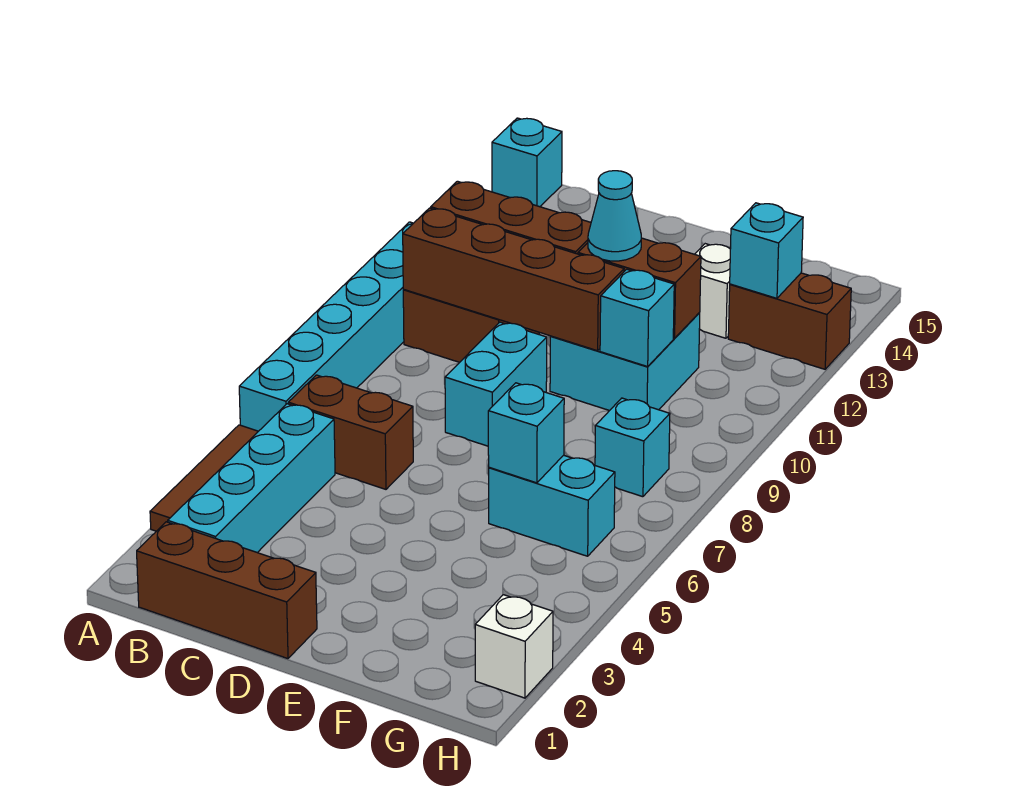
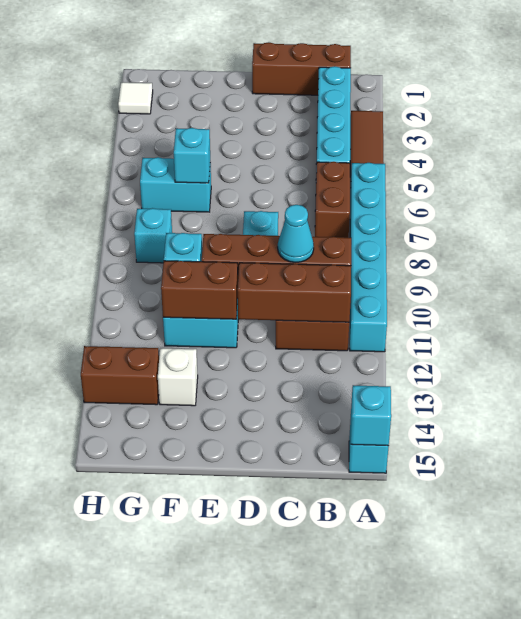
brown brick B6:C6 level 1 -> brown brick B6:B7 level 1
cyan cone E11 level 3 -> cyan cone C10 level 3
cyan brick G13 level 2 -> cyan brick A15 level 2
white brick H2 level 1 -> white tile H2 level 1

